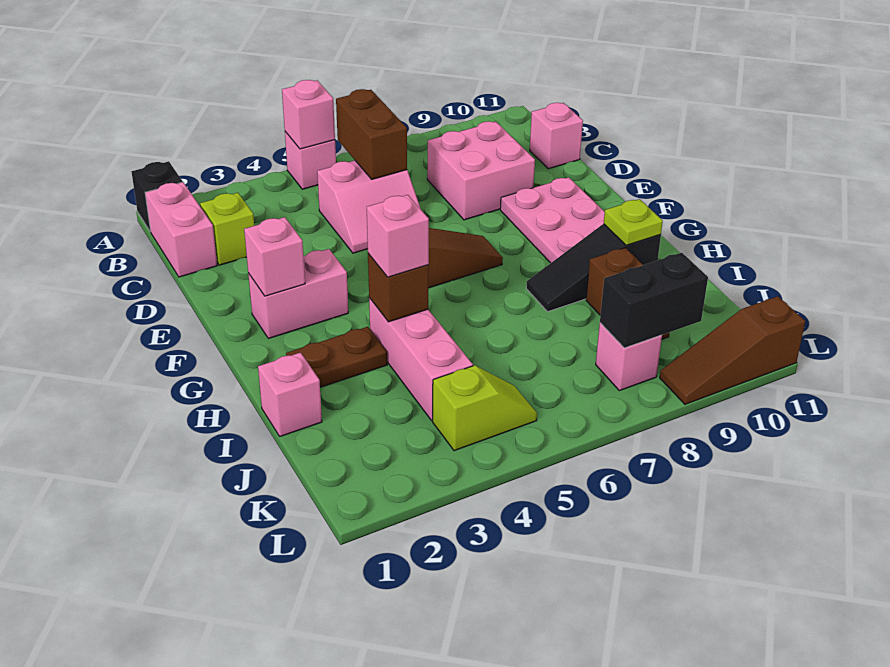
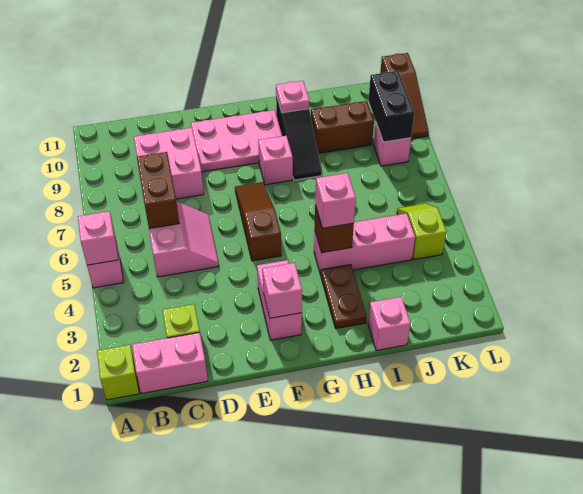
black brick A1 level 1 -> lime brick A1 level 1
brown brick B6:C6 level 2 -> brown brick C6:C7 level 2
pink brick C11 level 1 -> pink brick G8 level 1
lime plate H10 level 2 -> pink plate H10 level 2

